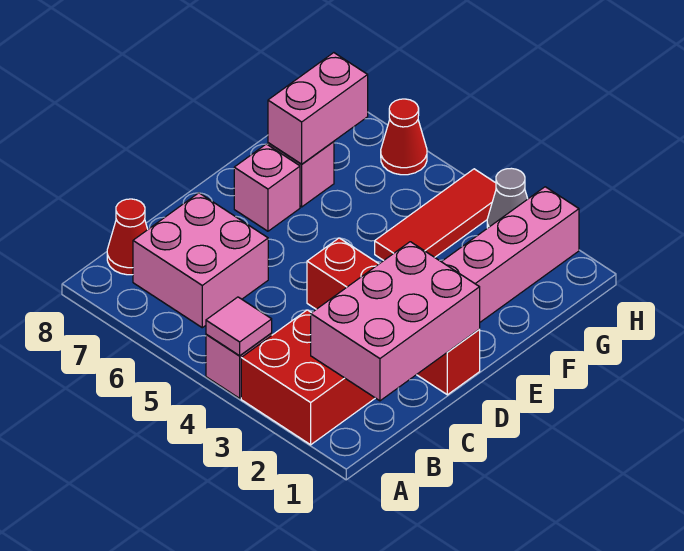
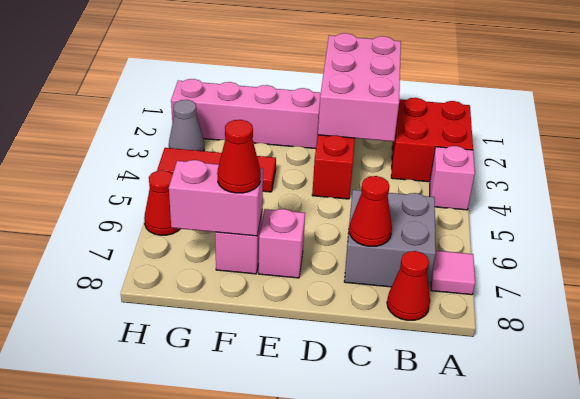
pink tile A4 level 2 -> pink tile A7 level 1
pink brick B1:D2 level 2 -> pink brick C1:D3 level 2
pink brick B6:C7 level 1 -> grey brick B6:C7 level 1
none -> red cone C7 level 2
none -> red cone F7 level 3

